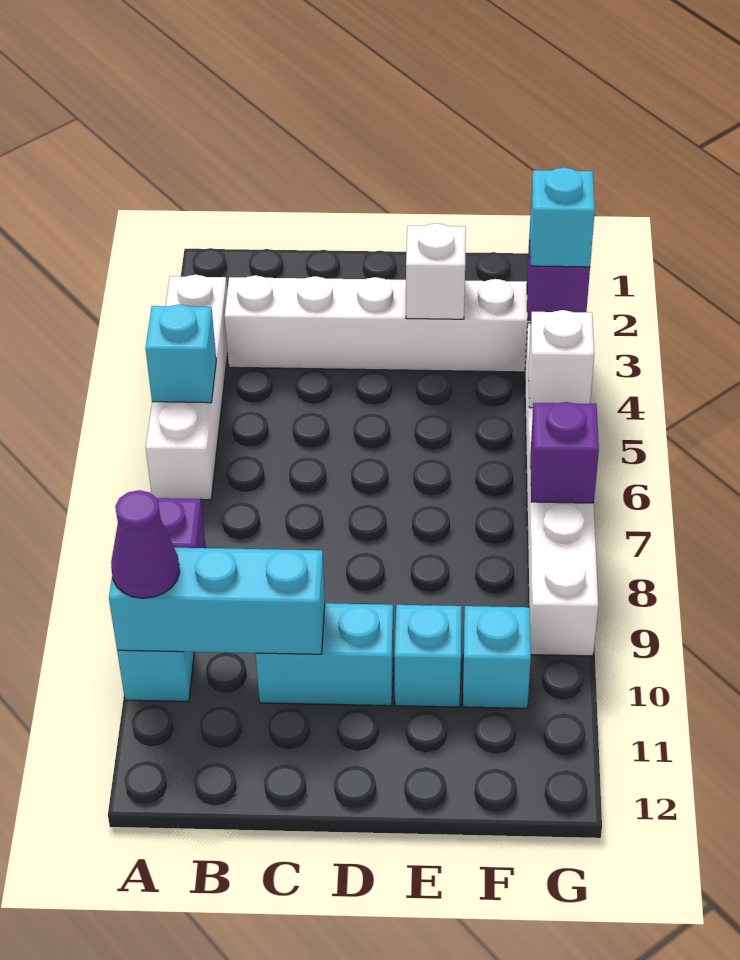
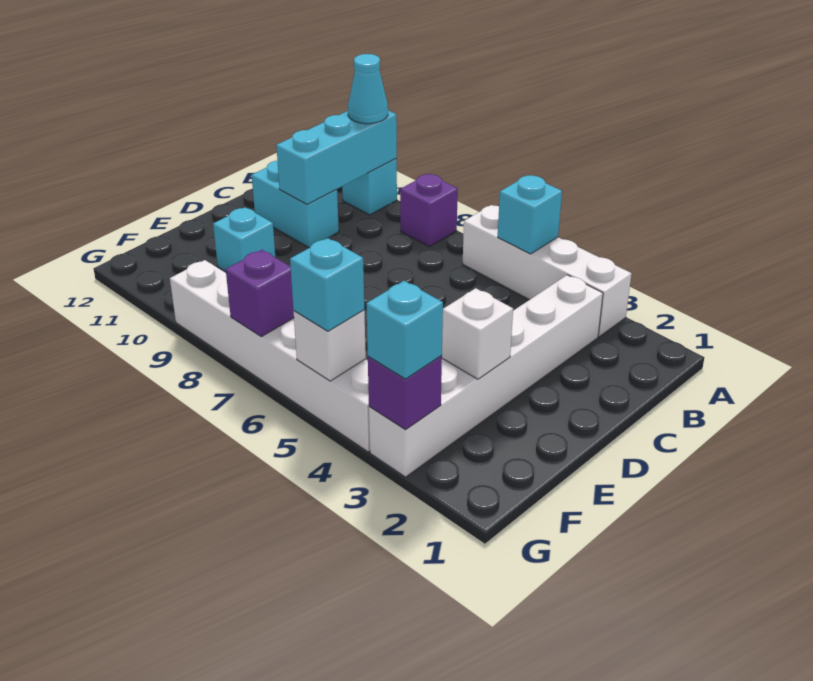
purple cone A10 level 3 -> cyan cone A10 level 3
cyan brick C10:D10 level 1 -> cyan brick C10:C11 level 1
cyan brick F10 level 1 -> cyan brick G5 level 3

